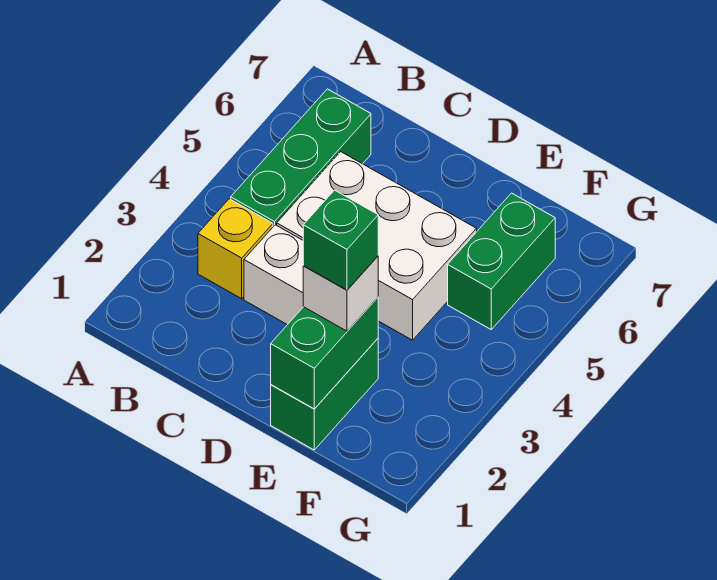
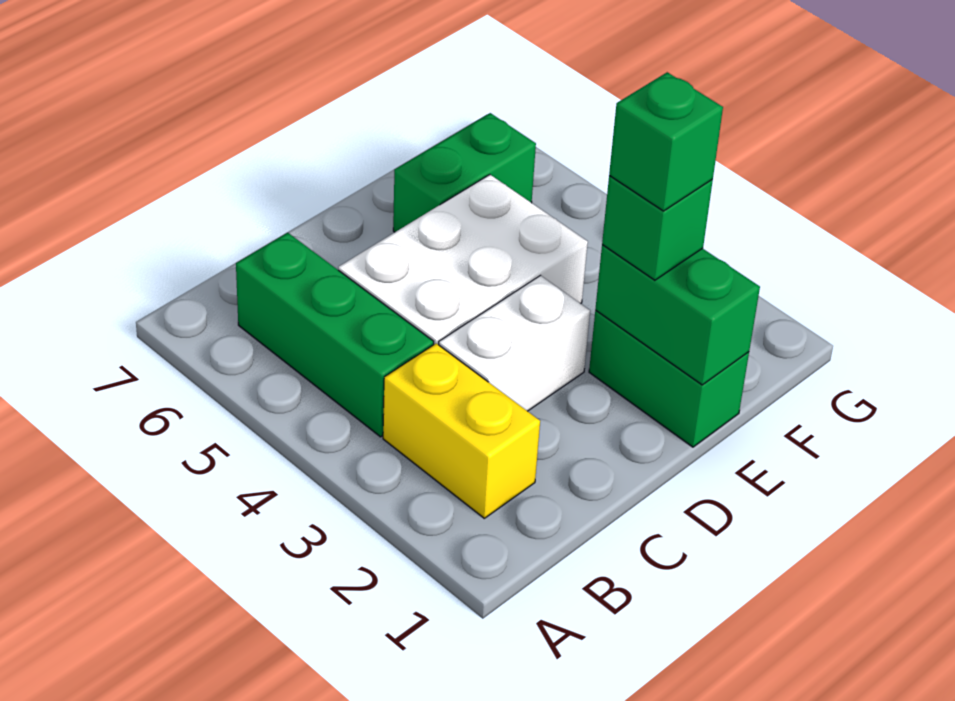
yellow brick B3 level 1 -> yellow brick B2:B3 level 1
white brick E2 level 3 -> green brick E2 level 3
green brick F5:F6 level 1 -> green brick E6:F6 level 1

